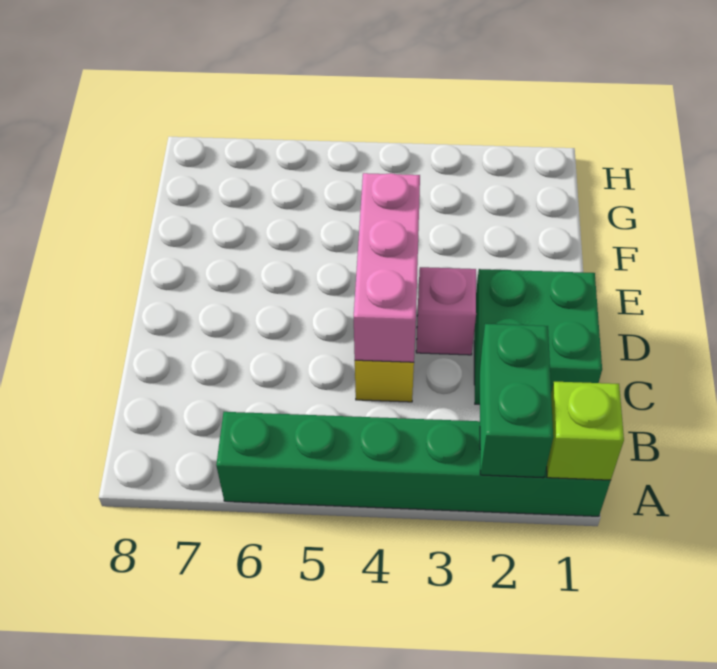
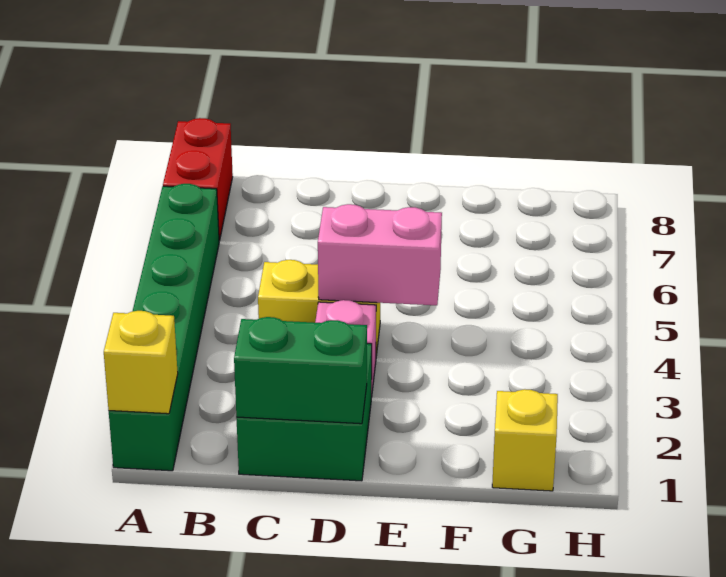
lime brick A1 level 2 -> yellow brick A1 level 2
green brick A2:B2 level 2 -> green brick C1:D1 level 2
none -> red brick A7:A8 level 1
pink brick C4:E4 level 2 -> pink brick D4:E4 level 2
none -> yellow brick G1 level 1

